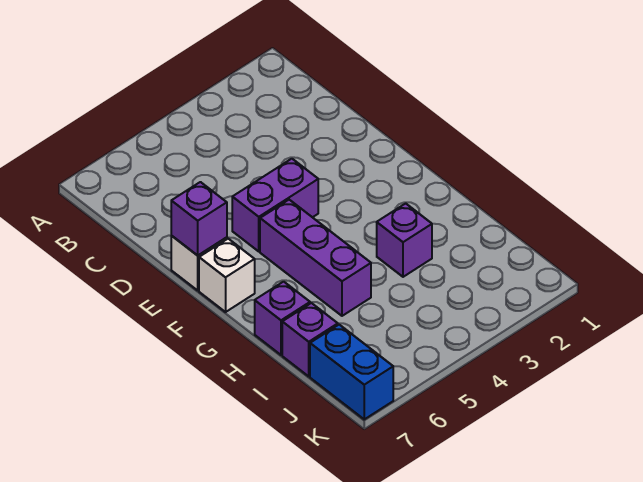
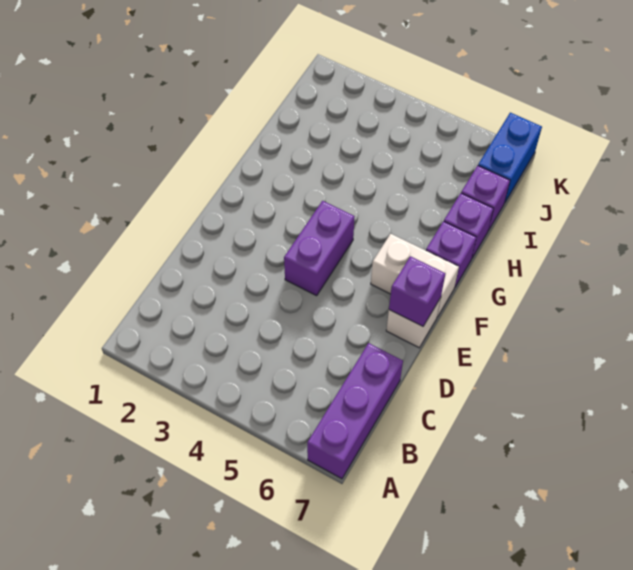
purple brick E4:E5 level 1 -> purple brick E4:F4 level 1
purple brick F5:H5 level 1 -> purple brick A7:C7 level 1
white brick F7 level 1 -> white brick F6:F7 level 1
purple brick H3 level 1 -> purple brick G7 level 1

